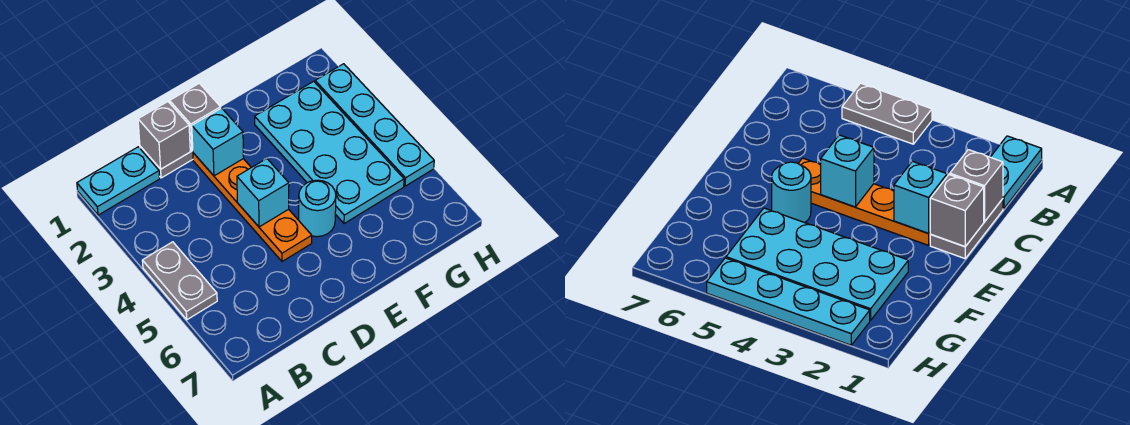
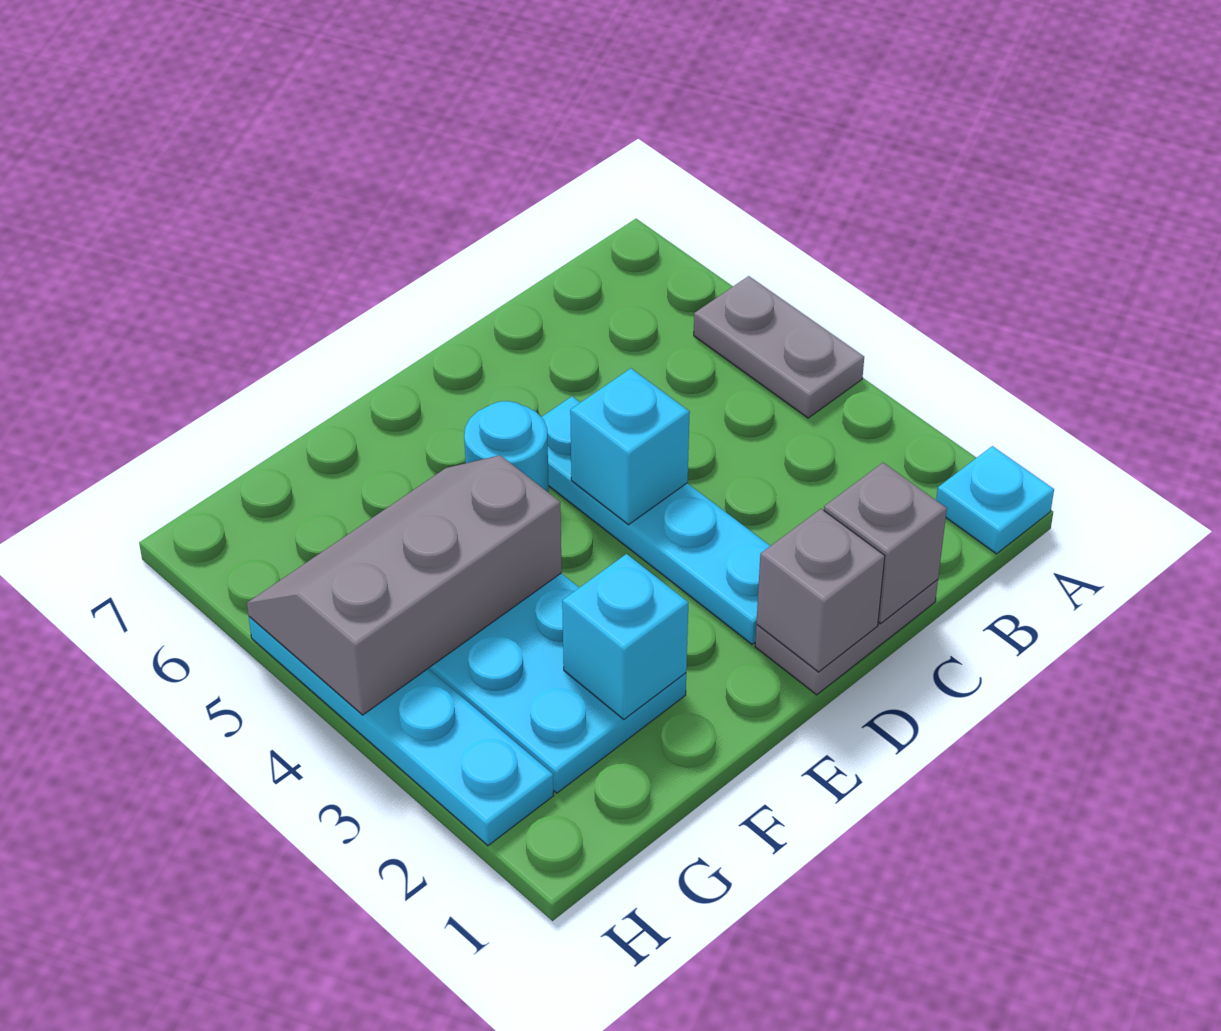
cyan plate A1:B1 level 1 -> cyan plate A1 level 1
orange plate D2:D5 level 1 -> cyan plate D2:D5 level 1
cyan brick D2 level 2 -> cyan brick F2 level 2
none -> grey slope F4:H5 level 2 top 4

